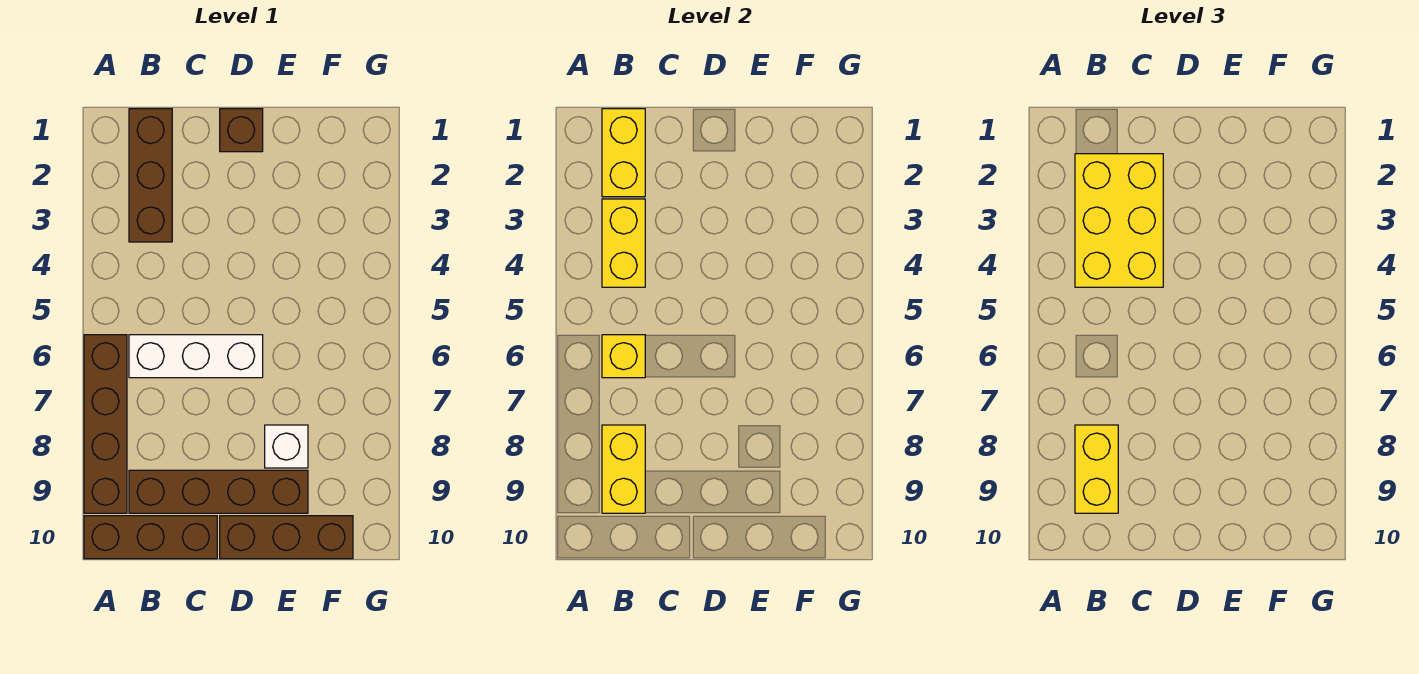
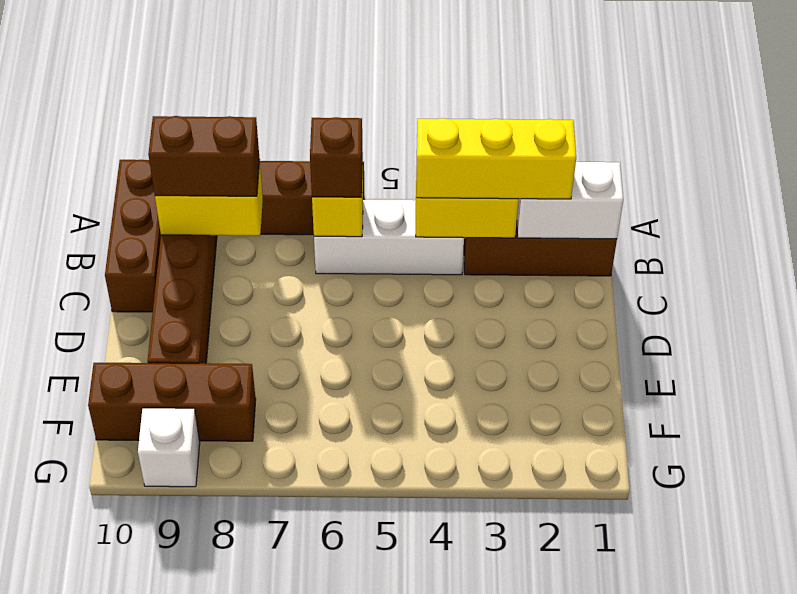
yellow brick B1:B2 level 2 -> white brick B1:B2 level 2
yellow brick B2:C4 level 3 -> yellow brick B2:B4 level 3
white brick B6:D6 level 1 -> white brick B4:B6 level 1
yellow brick B8:B9 level 3 -> brown brick B8:B9 level 3
brown brick D1 level 1 -> brown brick B6 level 3
brown brick D10:F10 level 1 -> brown brick F8:F10 level 1
white brick E8 level 1 -> white brick G9 level 1

